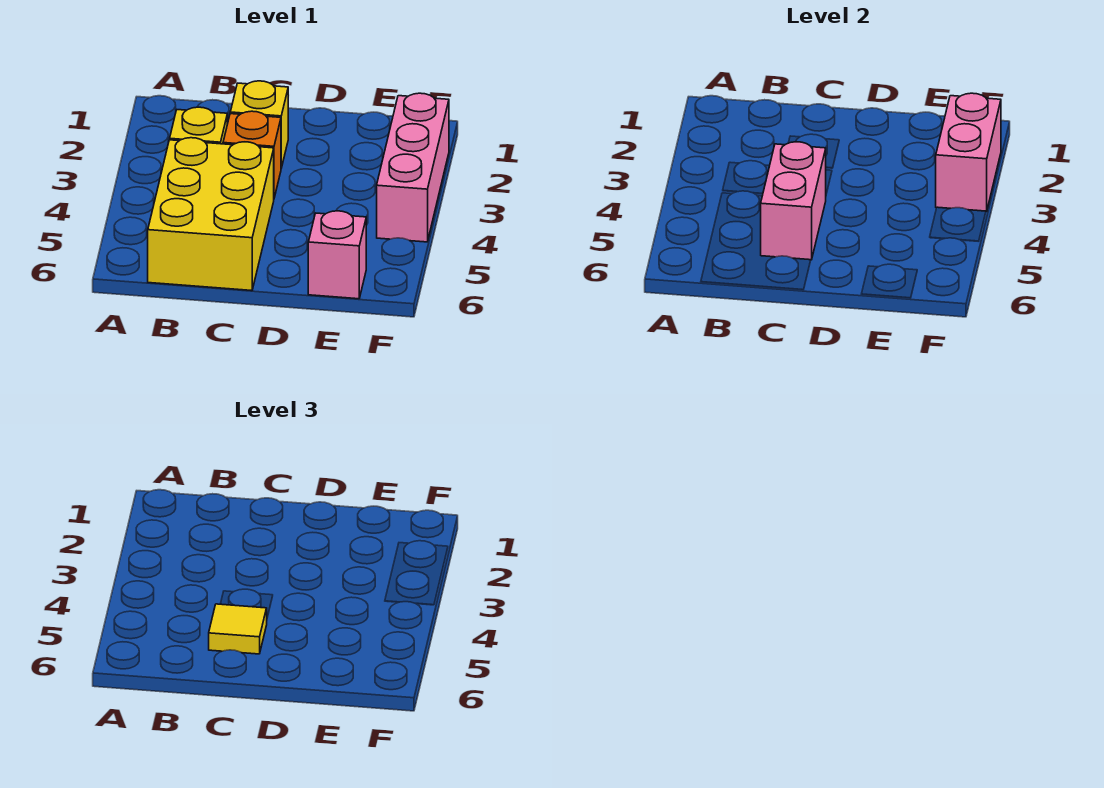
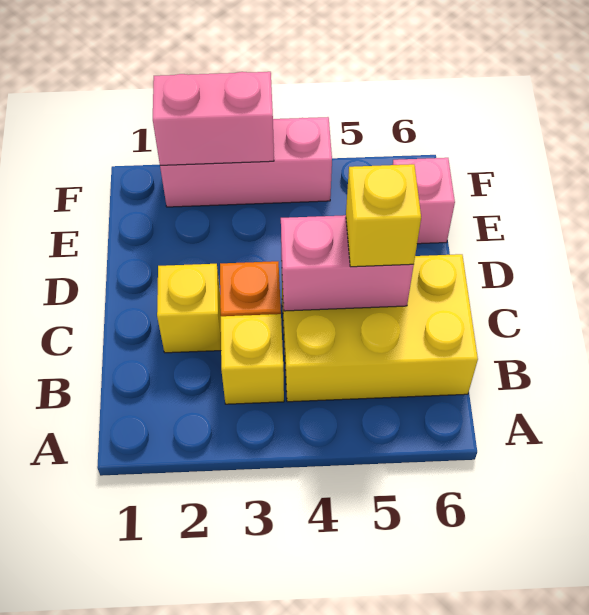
yellow tile C5 level 3 -> yellow brick C5 level 3

